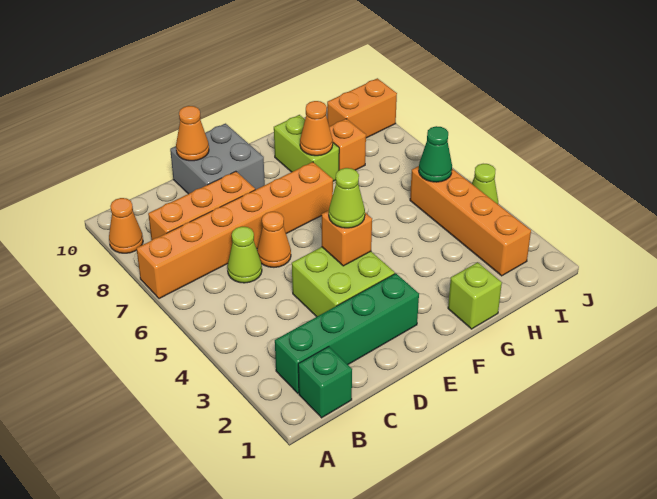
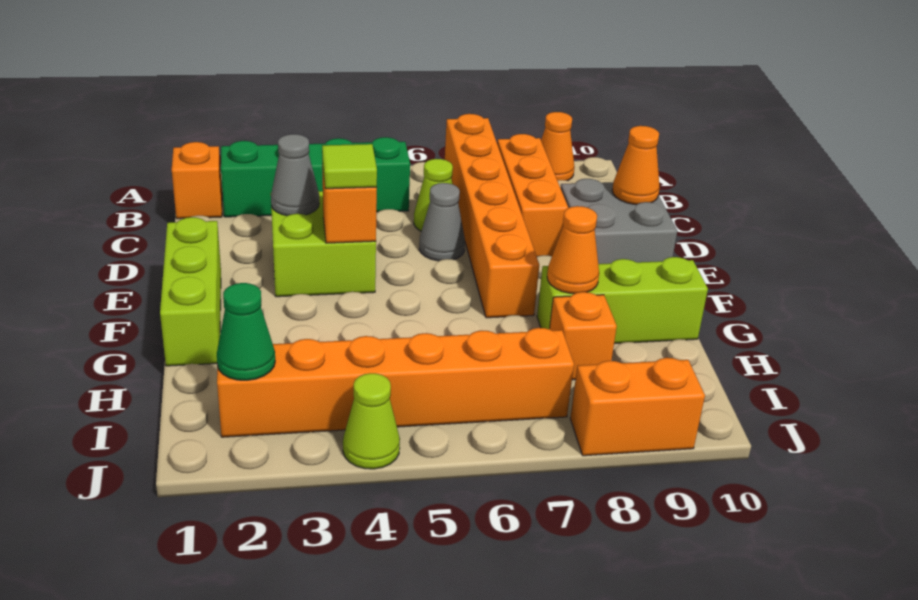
green brick B1 level 1 -> orange brick B1 level 1
green brick B2:E2 level 1 -> green brick B2:B5 level 1
none -> grey cone D3 level 2
orange cone D6 level 1 -> grey cone D6 level 1
lime cone E4 level 3 -> lime tile E4 level 3
lime brick G1 level 1 -> lime brick E1:G1 level 1
lime brick G8:G9 level 1 -> lime brick G8:G10 level 1
orange brick I2:I5 level 1 -> orange brick I2:I7 level 1
green cone I5 level 2 -> green cone I2 level 2
orange brick I9:J9 level 1 -> orange brick J8:J9 level 1

